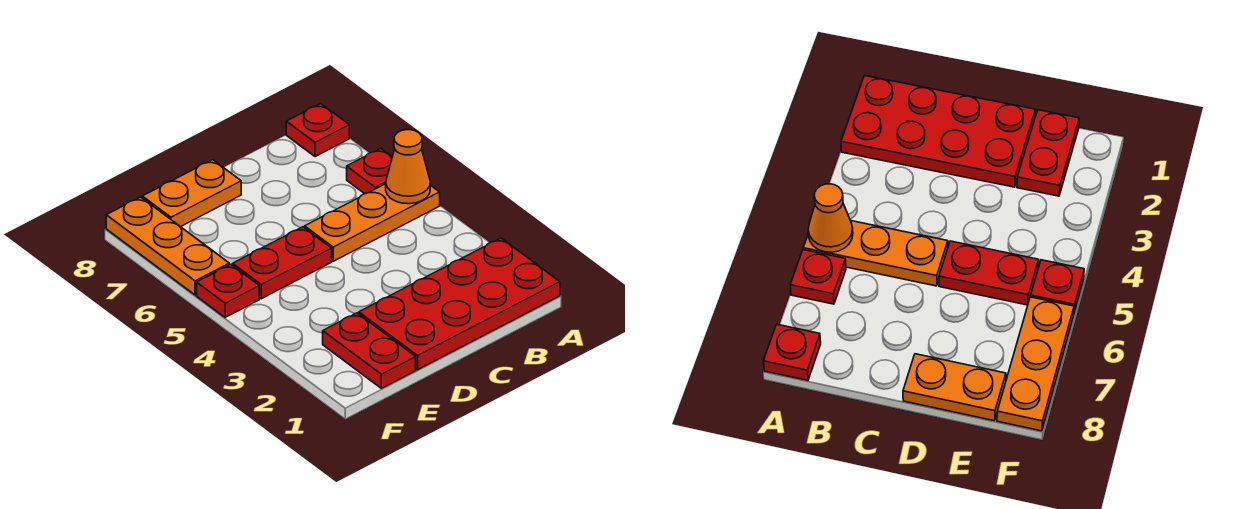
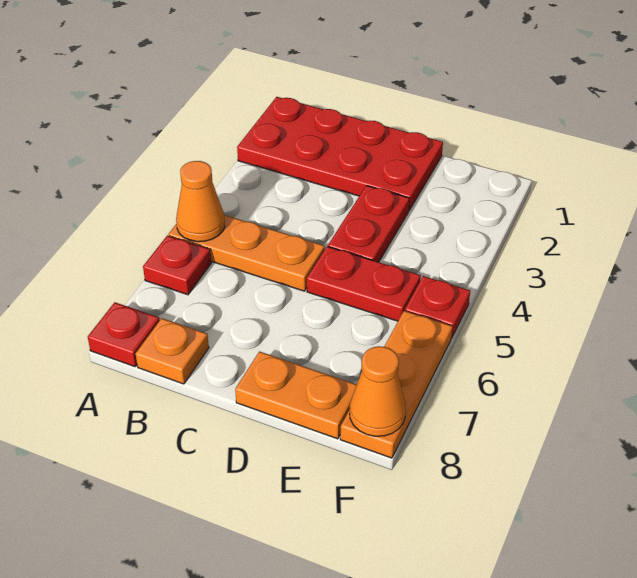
none -> orange plate B8 level 1
red plate E1:E2 level 1 -> red plate D3:D4 level 1
none -> orange cone F8 level 2

